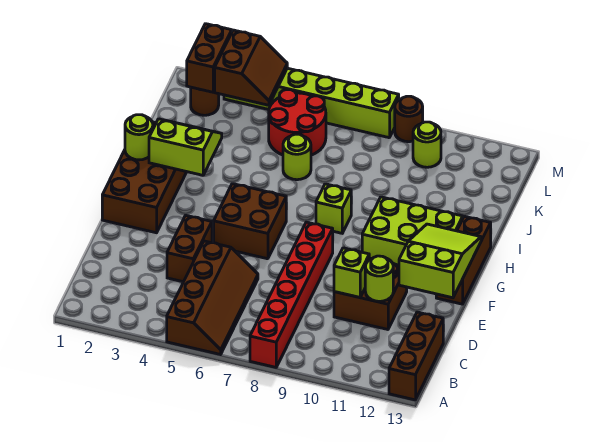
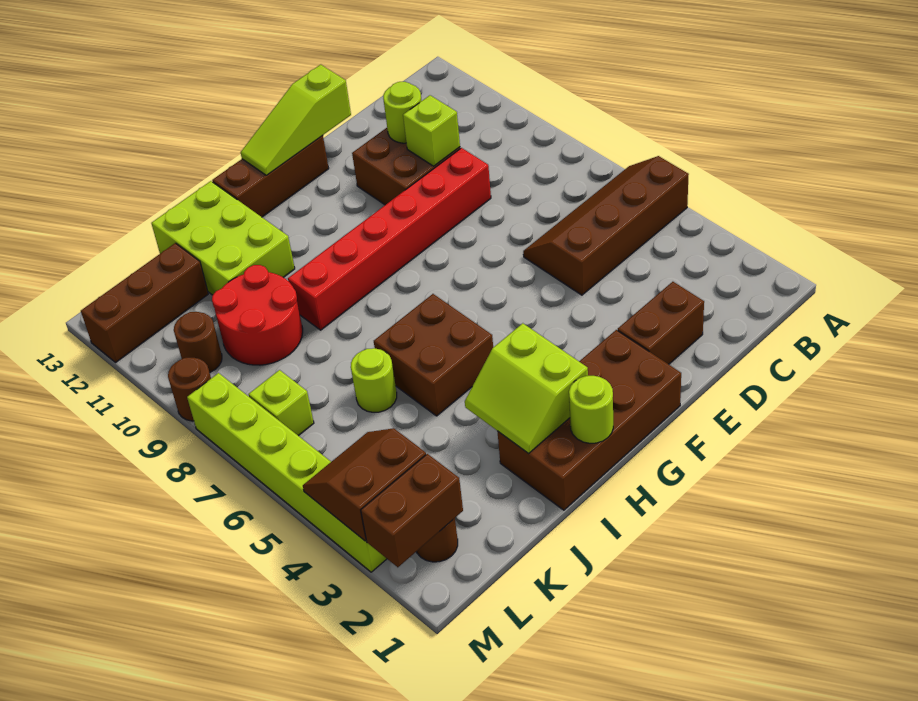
red brick A8:F8 level 1 -> red brick D9:I9 level 1
brown brick A13:C13 level 1 -> brown brick K12:M12 level 1
brown brick D4:E4 level 1 -> brown brick D2:E2 level 1
lime slope E12:G13 level 2 top E -> lime slope E13:G13 level 2 top E
brown brick F5:G6 level 1 -> brown brick H5:I6 level 1
lime brick G10:H12 level 1 -> lime brick I11:J13 level 1
lime brick H8 level 1 -> lime brick L7 level 1
red round brick K5:L6 level 1 -> red round brick J9:K10 level 1
lime round brick L10 level 1 -> brown round brick L10 level 1

